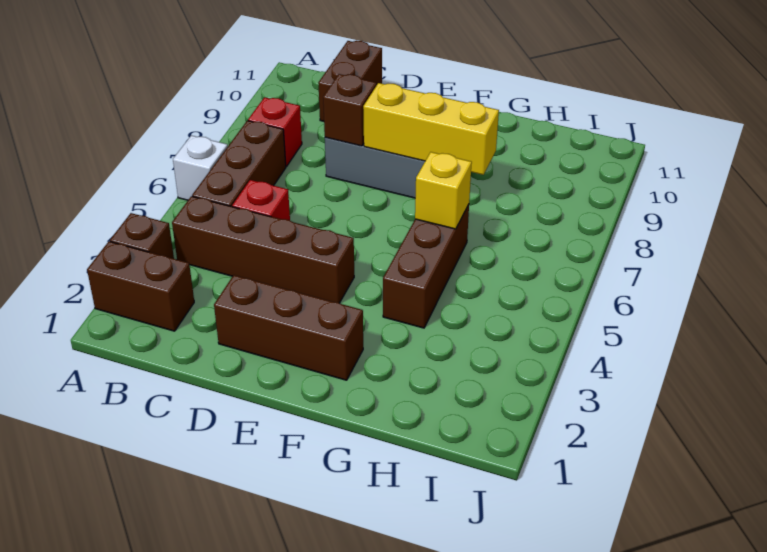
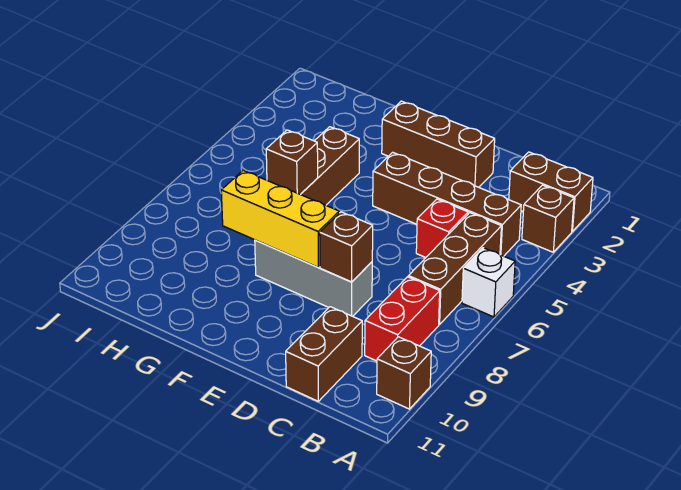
none -> brown brick A10 level 1
red brick B8 level 1 -> red brick B8:B9 level 1
yellow brick G6 level 2 -> brown brick G6 level 2

